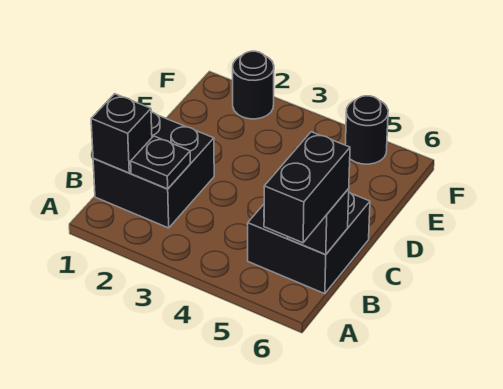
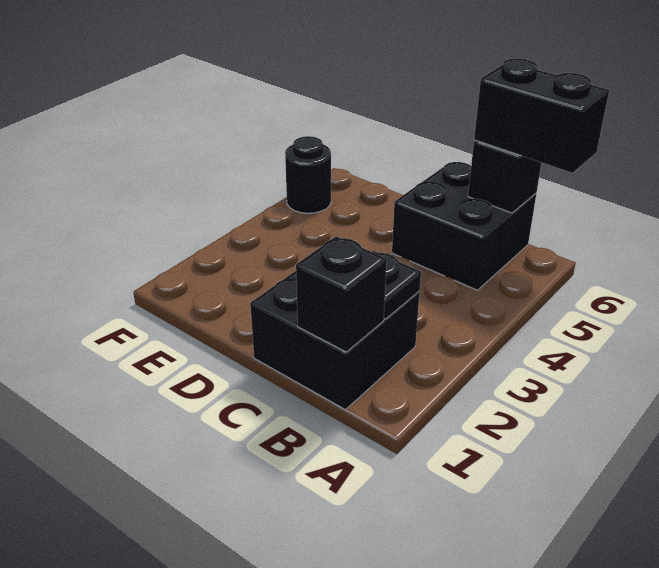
black round brick F2 level 1 -> none

